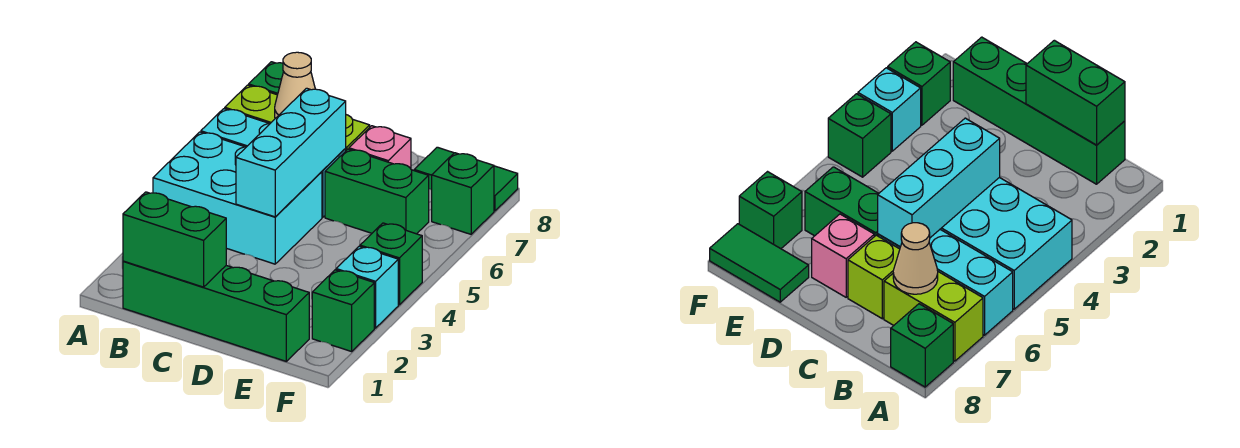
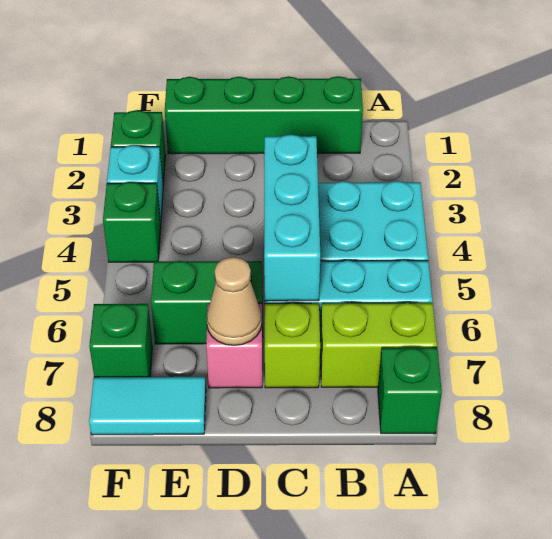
green brick B1:C1 level 2 -> none
tan cone B7 level 2 -> tan cone D7 level 2
green tile E8:F8 level 1 -> cyan tile E8:F8 level 1

